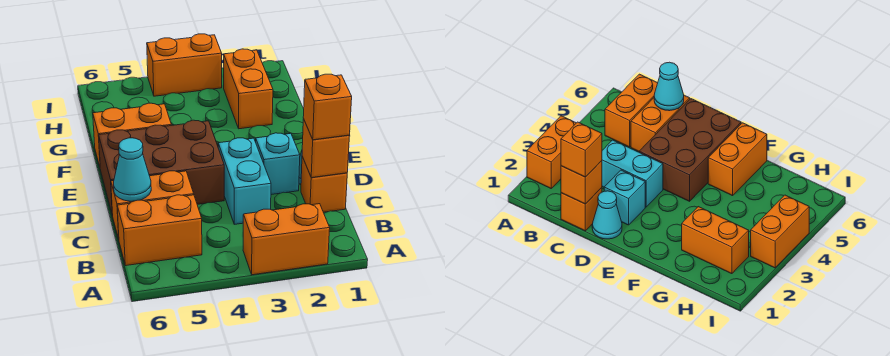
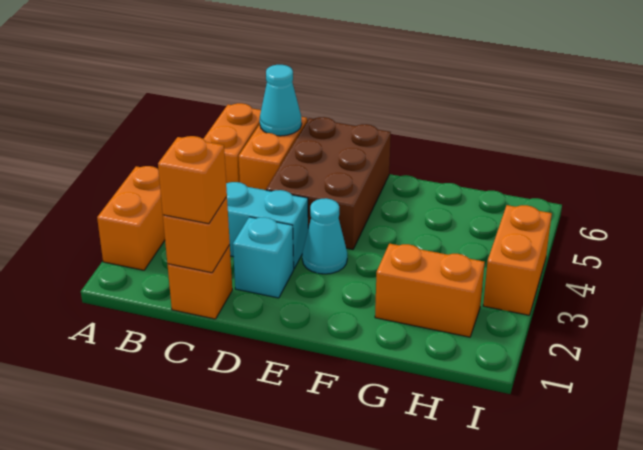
cyan cone D1 level 1 -> cyan cone E3 level 1
orange brick F5:F6 level 1 -> none

